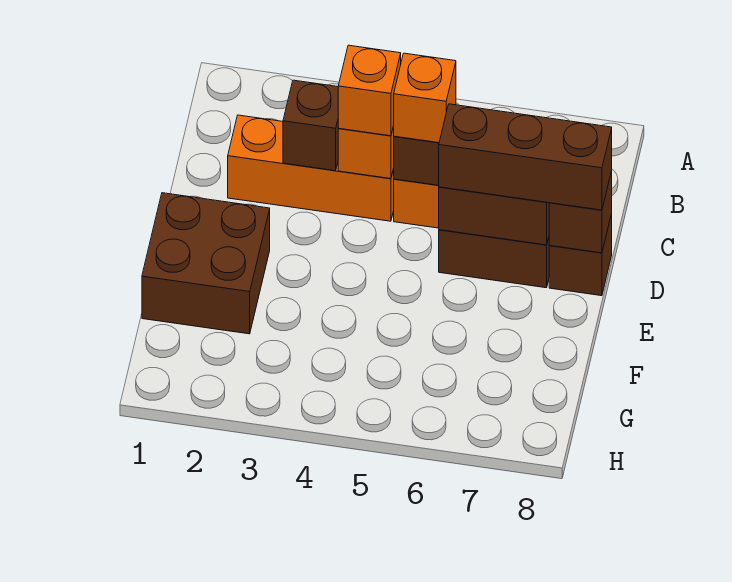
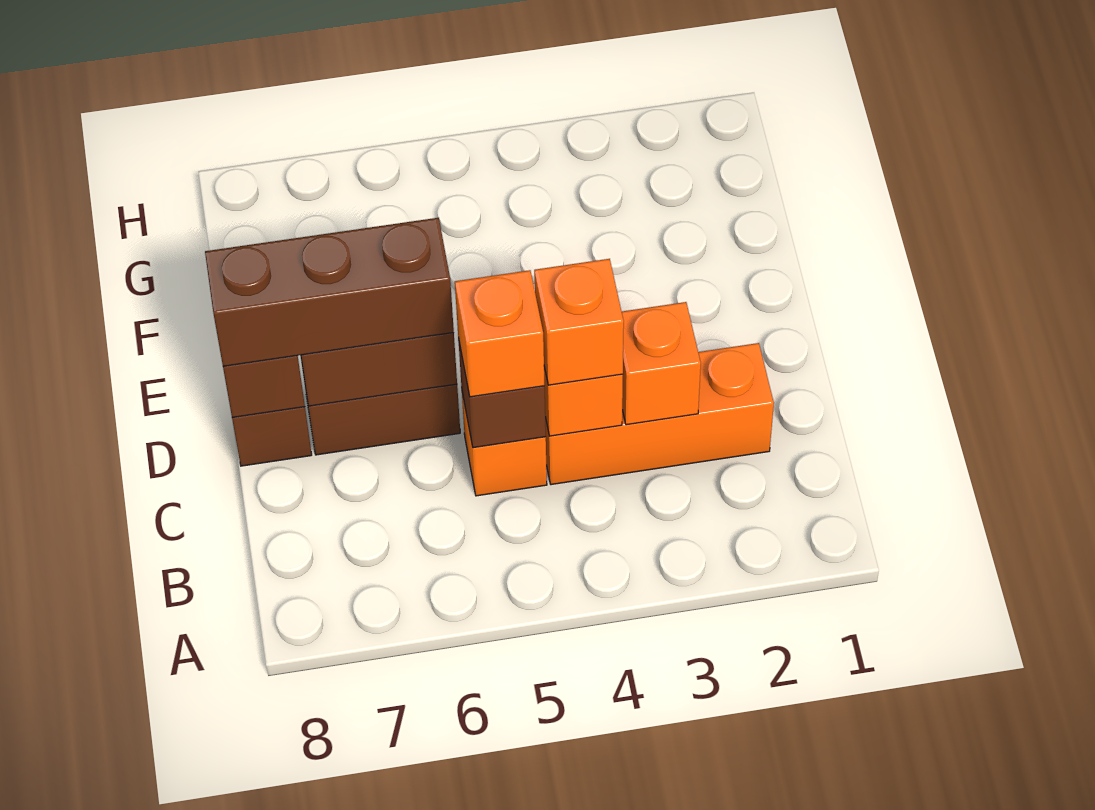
brown brick C3 level 2 -> orange brick C3 level 2
brown brick E1:F2 level 1 -> none

